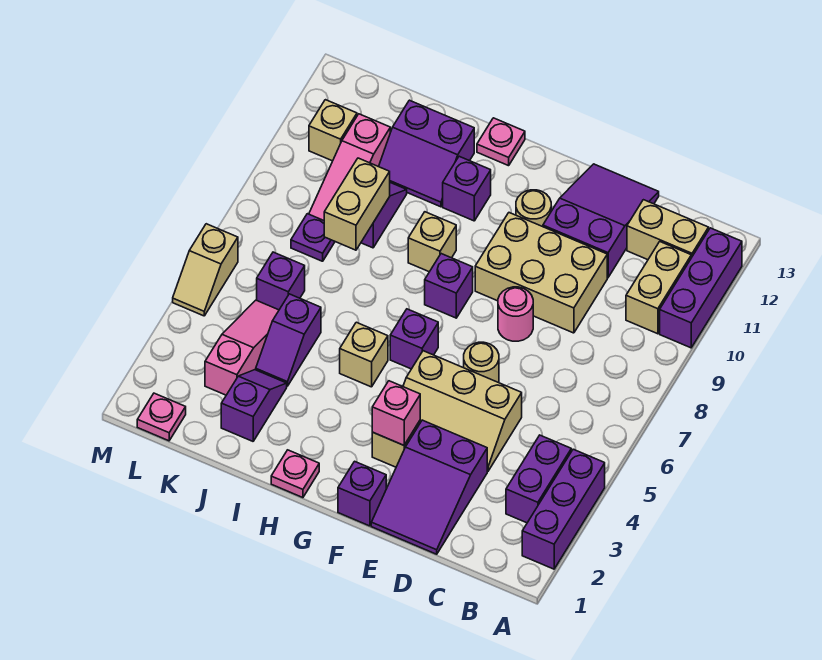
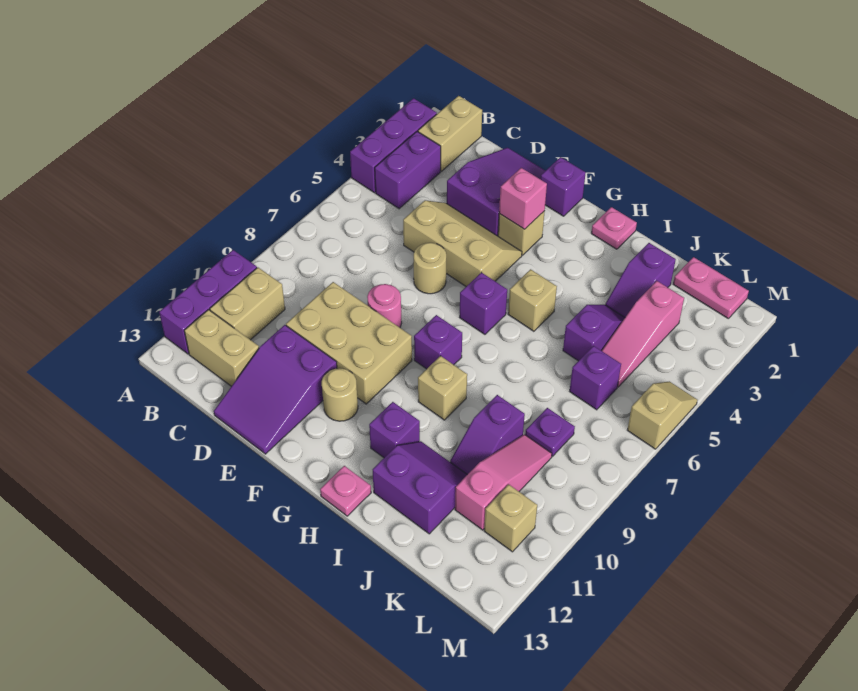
tan brick J8:J9 level 2 -> tan brick B1:B2 level 1
pink plate L1 level 1 -> pink plate K1:L1 level 1

